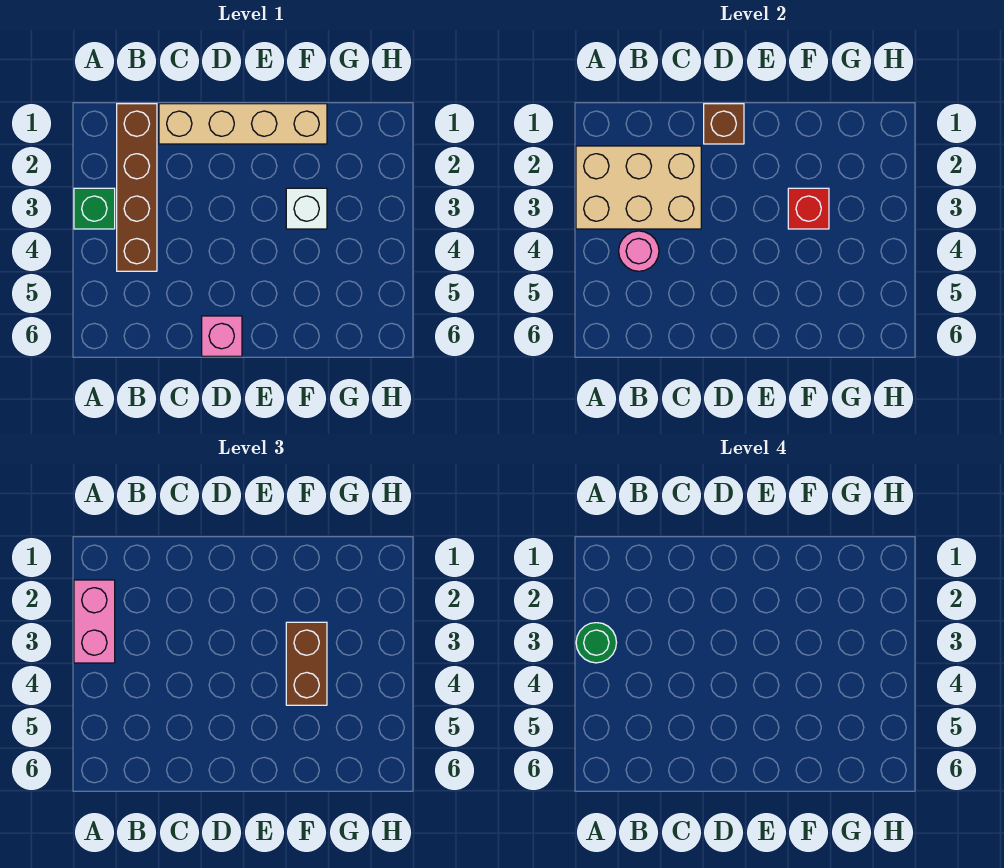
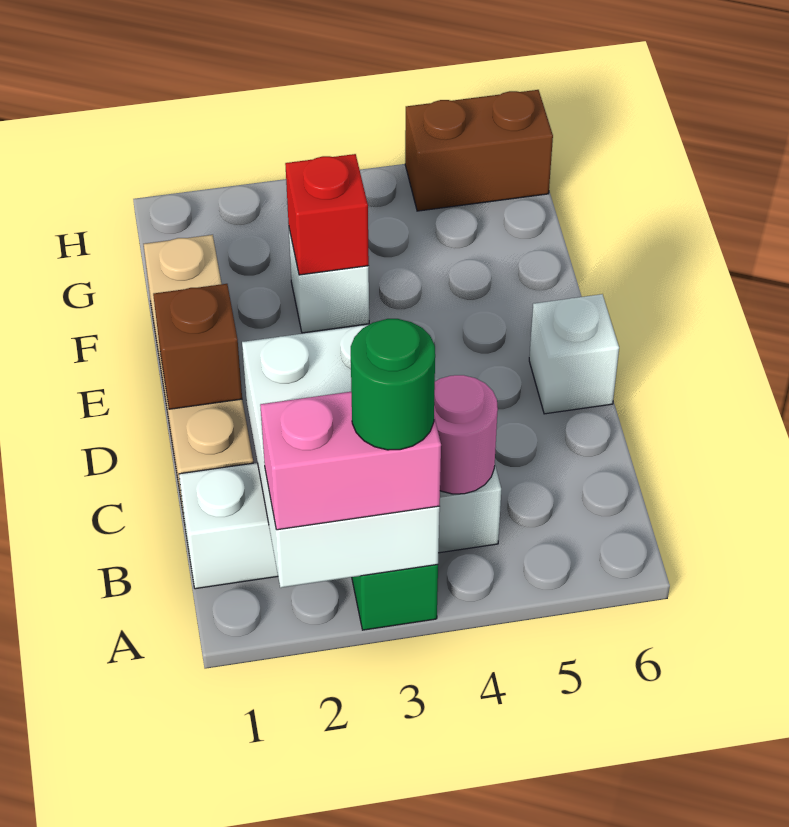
tan brick A2:C3 level 2 -> white brick A2:C3 level 2
brown brick B1:B4 level 1 -> white brick B1:B4 level 1
pink brick D6 level 1 -> white brick D6 level 1
brown brick F3:F4 level 3 -> brown brick H5:H6 level 1

